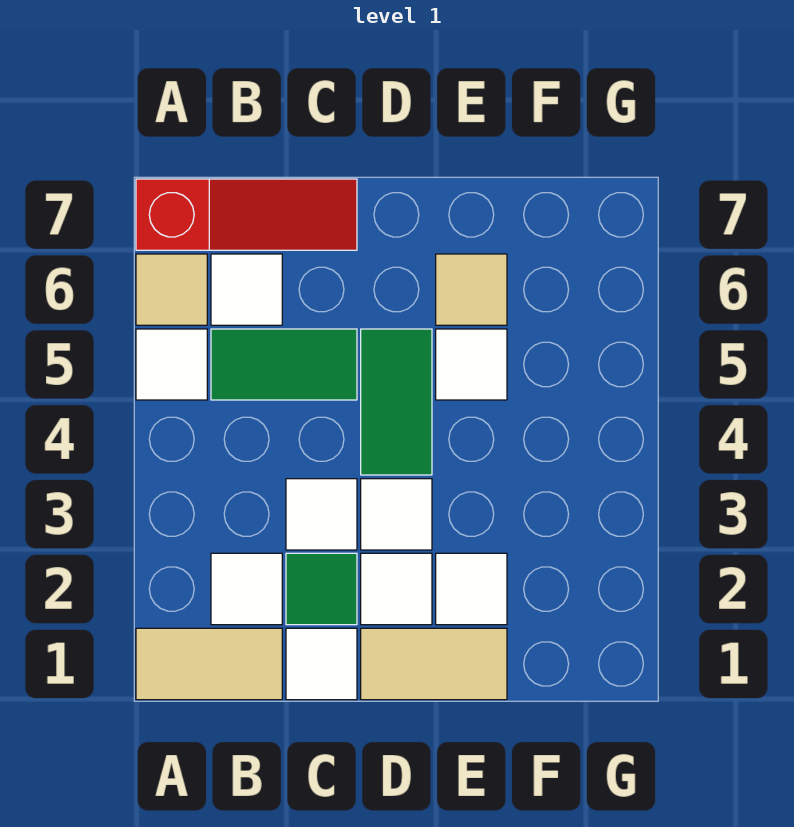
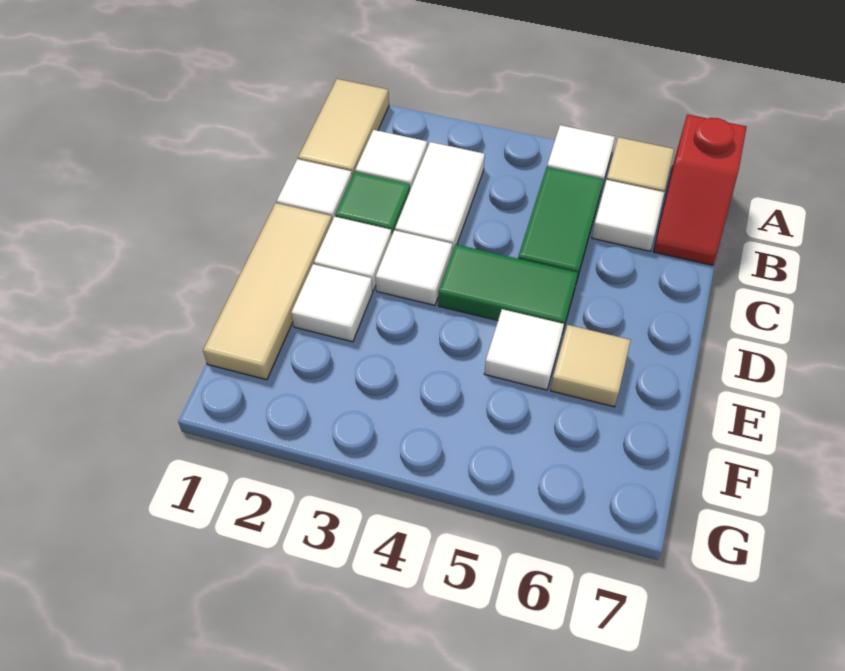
red slope A7:C7 level 1 top A -> red slope A7:B7 level 1 top A
white tile C3 level 1 -> white tile B3:C3 level 1
tan tile D1:E1 level 1 -> tan tile D1:F1 level 1

